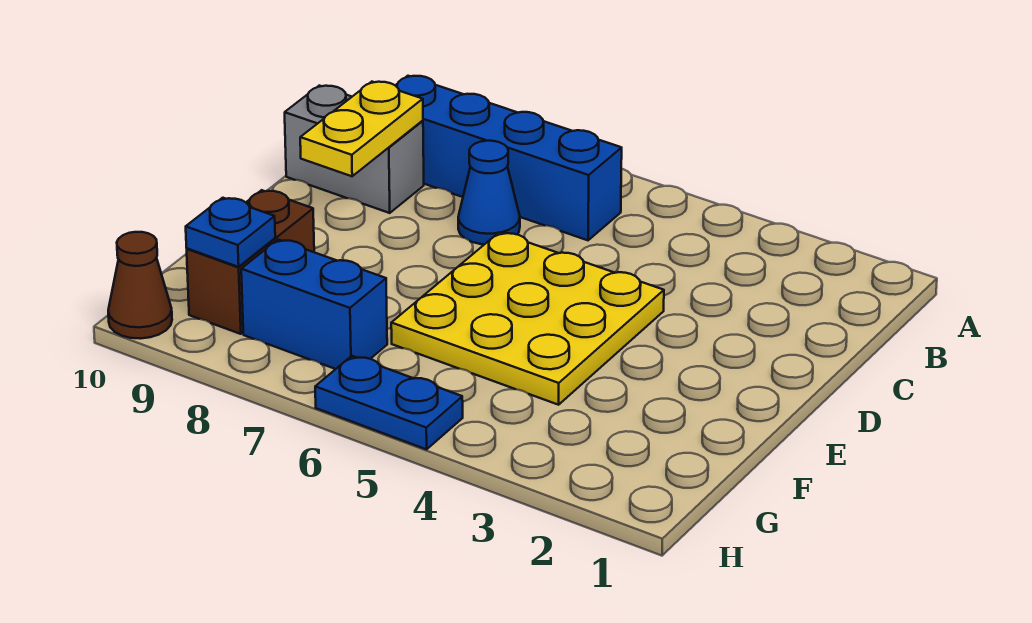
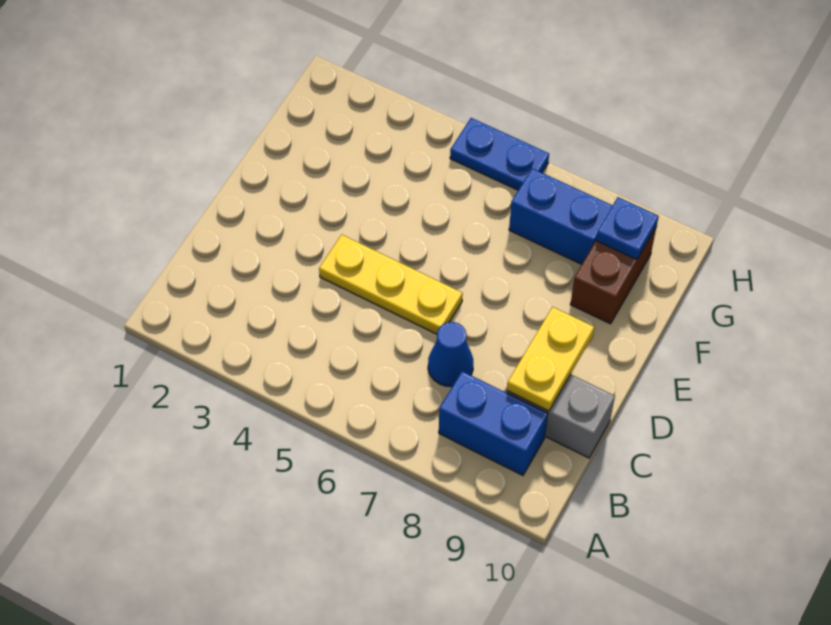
blue brick B6:B9 level 1 -> blue brick B8:B9 level 1
yellow plate D4:F6 level 1 -> yellow plate D4:D6 level 1
brown cone H10 level 1 -> none

